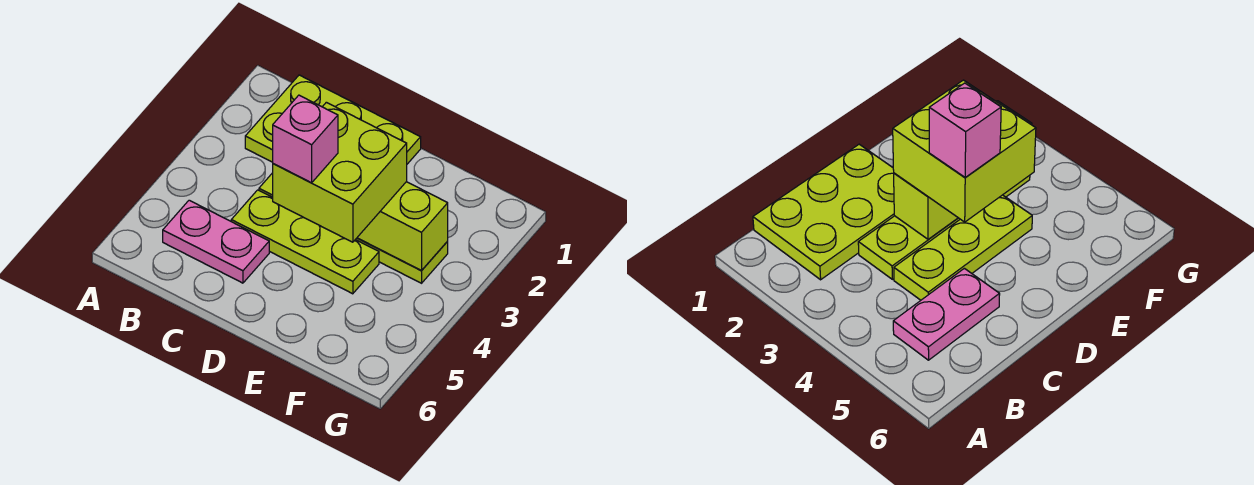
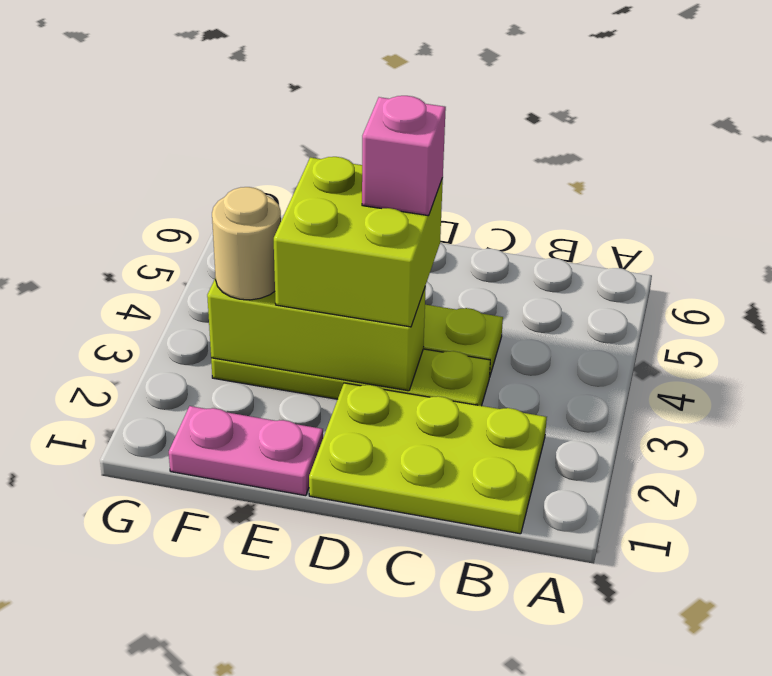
pink plate B5:C5 level 1 -> pink plate E1:F1 level 1
none -> tan round brick F3 level 3

